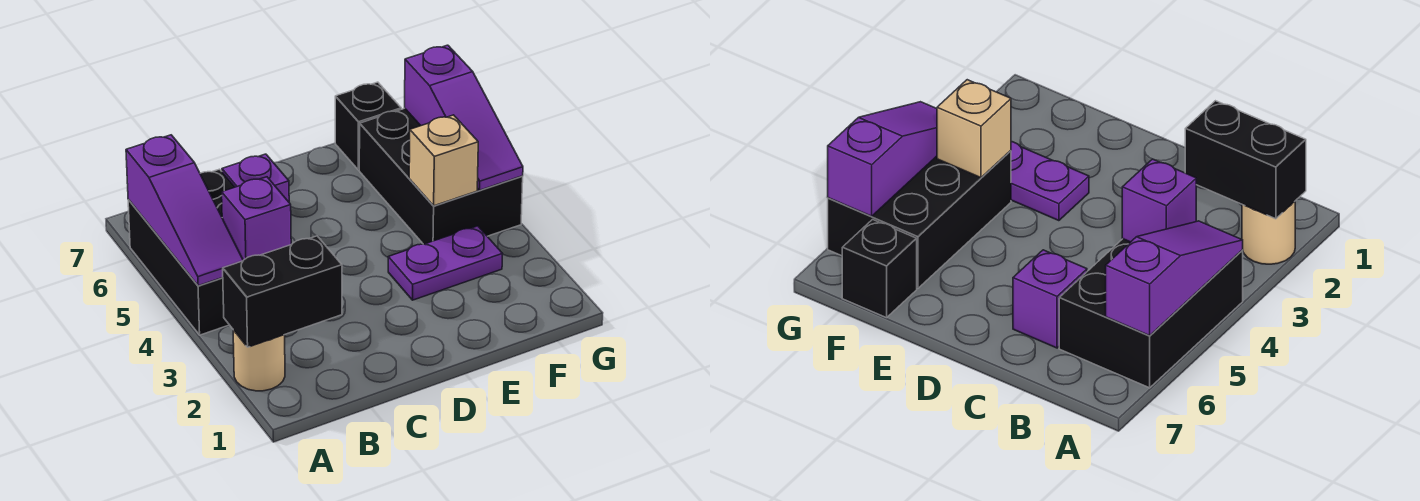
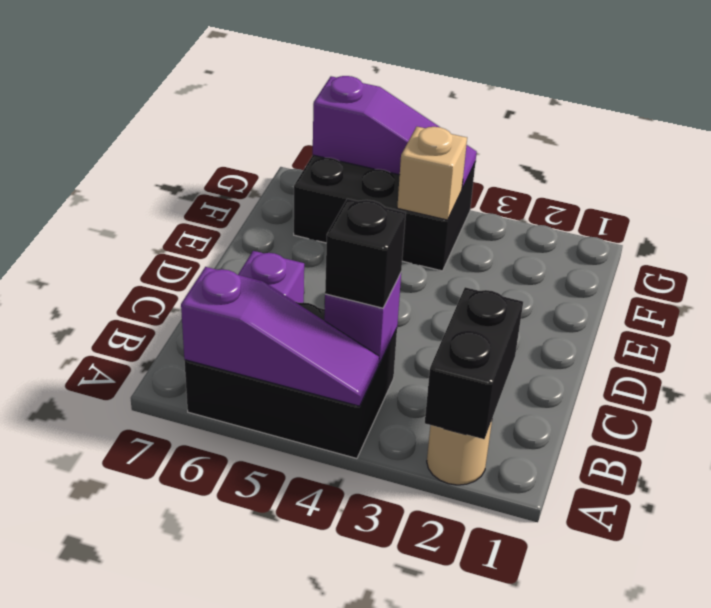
purple plate E3:F3 level 1 -> none
black brick F7 level 1 -> black brick B4 level 3

